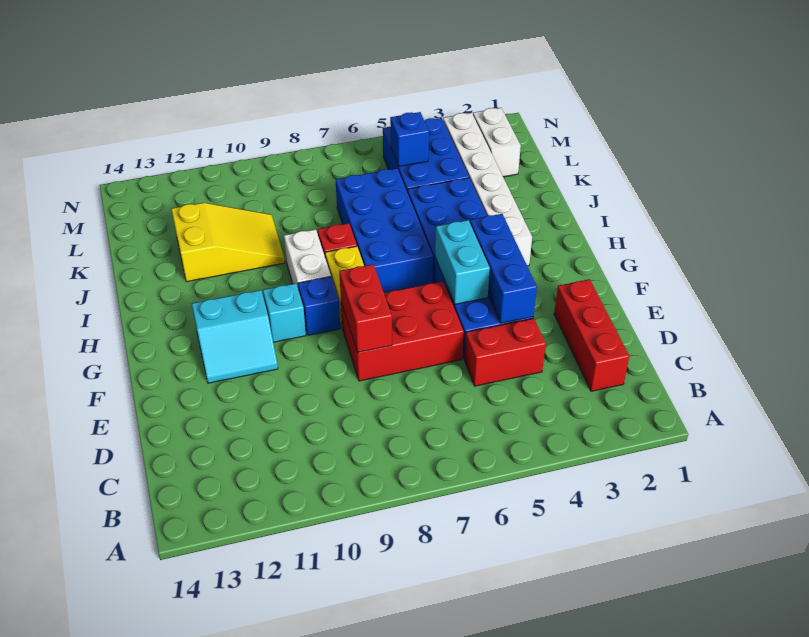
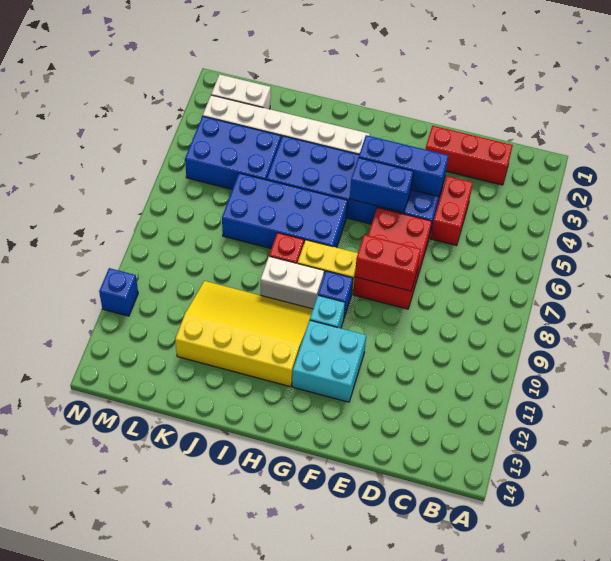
cyan brick F5:G5 level 2 -> blue brick F5:G5 level 2
cyan slope F11:G12 level 1 top G -> cyan brick F11:G12 level 1
yellow slope J10:K12 level 1 top 12 -> yellow slope H10:K12 level 1 top 12
blue brick L5 level 2 -> blue brick N11 level 1

